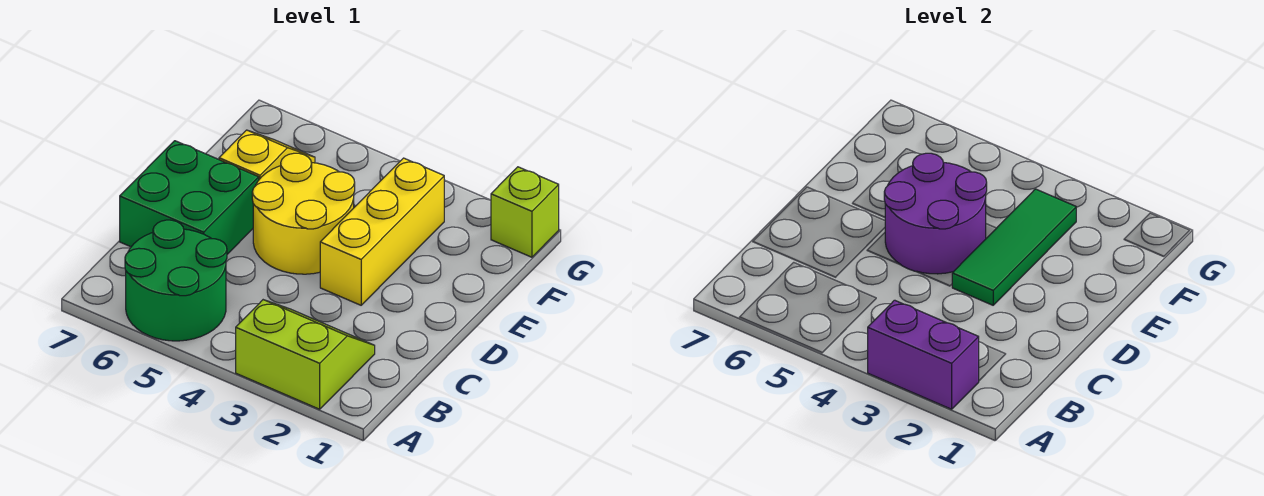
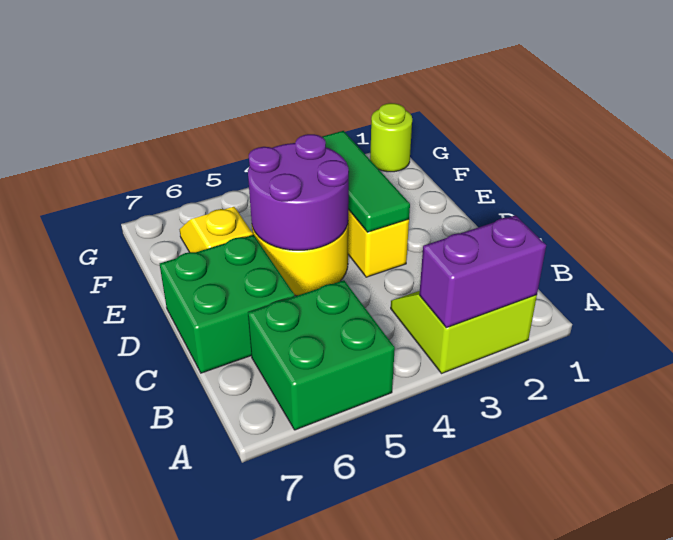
green round brick A5:B6 level 1 -> green brick A5:B6 level 1
lime brick G1 level 1 -> lime round brick G1 level 1

